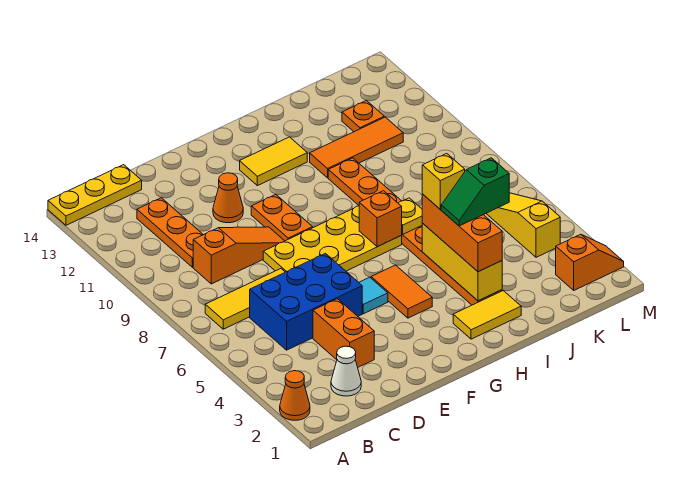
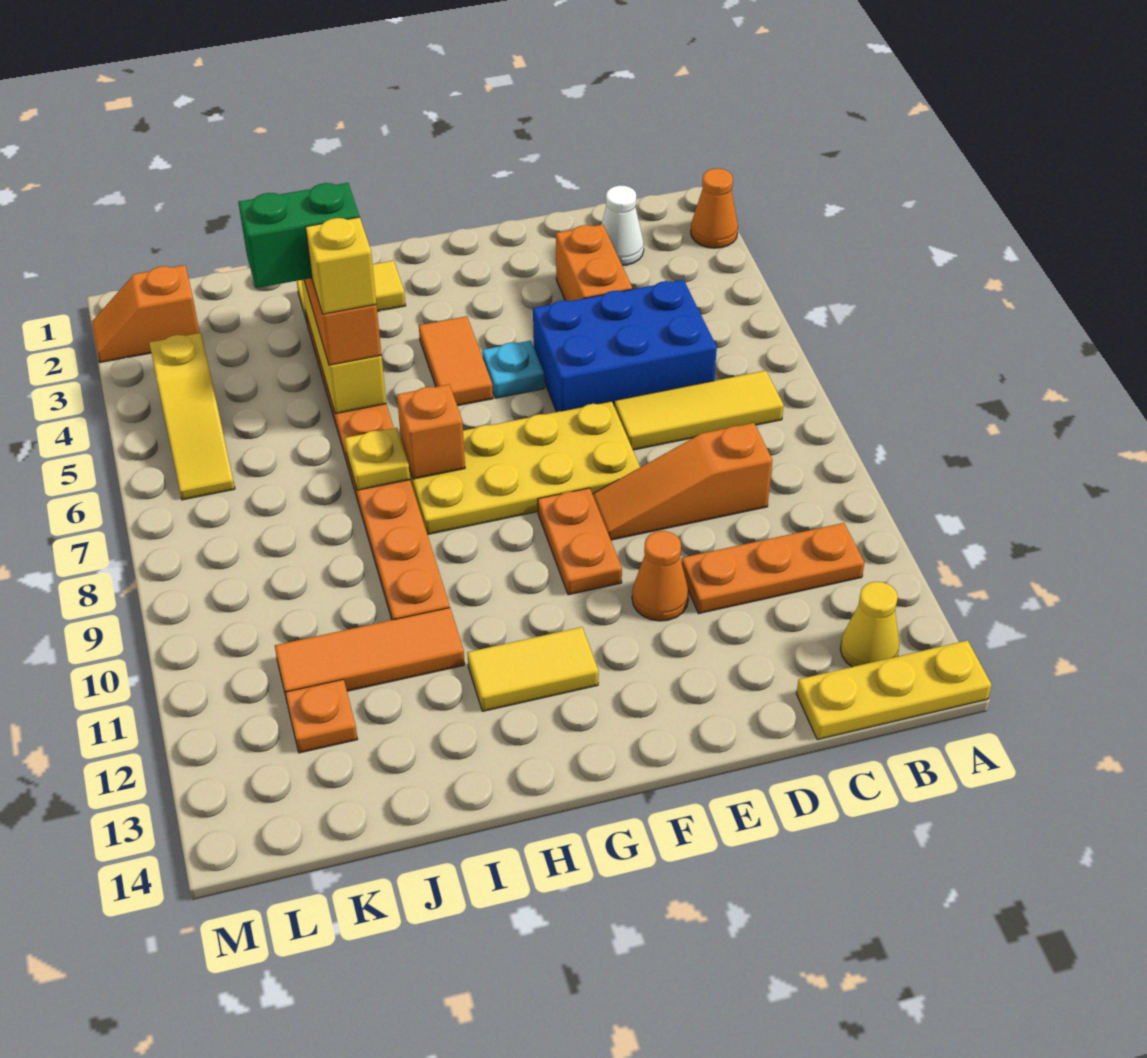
none -> yellow cone B13 level 1
orange plate C10:C12 level 1 -> orange plate B11:D11 level 1
cyan tile F5 level 1 -> cyan plate F5 level 1
green slope I4:J4 level 4 top J -> green brick I4:J4 level 4

